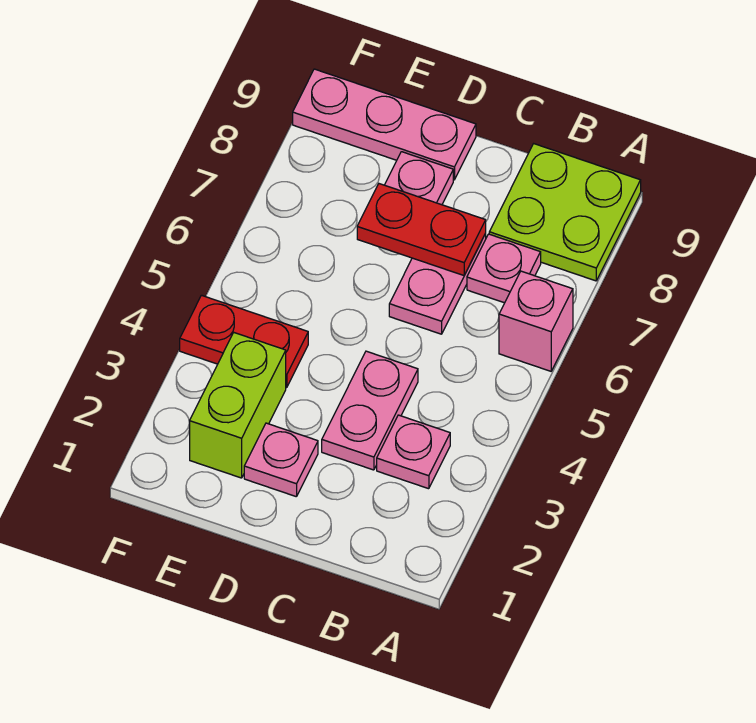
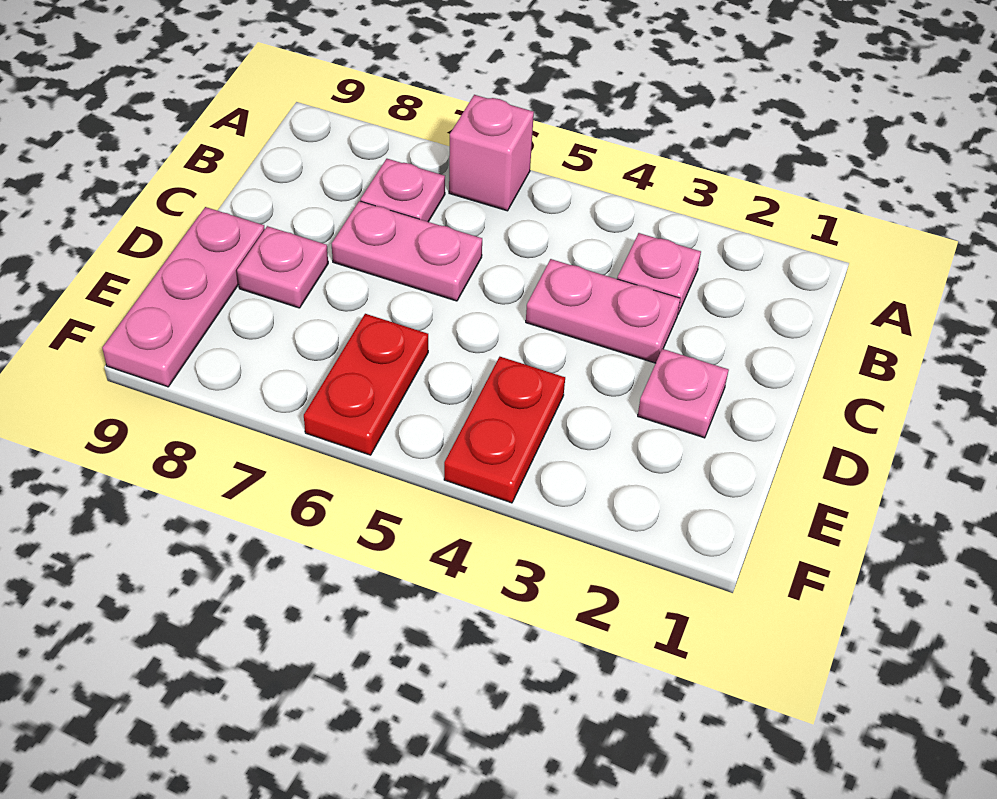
lime plate A8:B9 level 1 -> none
red plate C7:D7 level 2 -> red plate E6:F6 level 1
lime brick E2:E3 level 1 -> none

